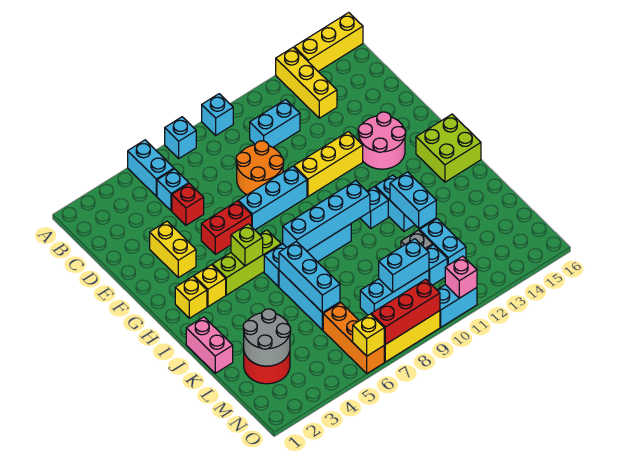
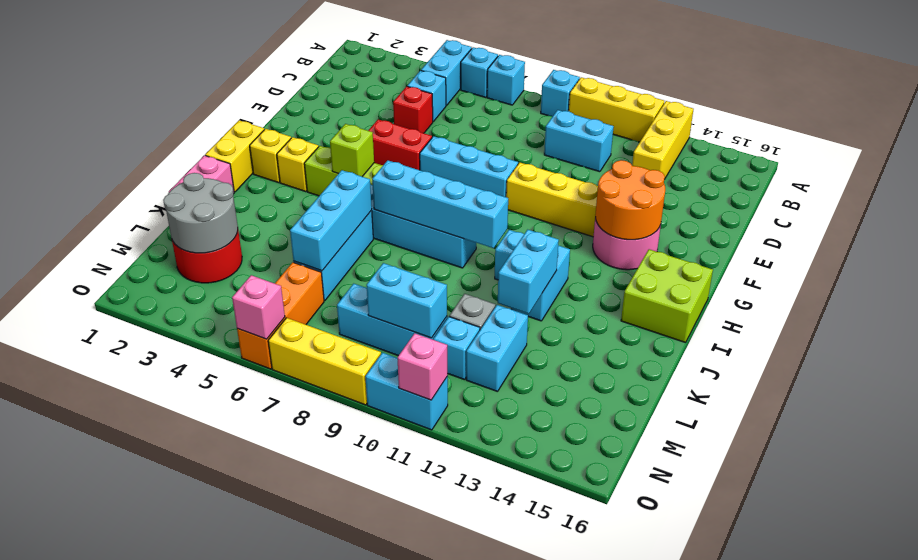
none -> cyan brick A6 level 1
yellow brick A14:A16 level 1 -> yellow brick A10:A12 level 1
orange round brick D8:E9 level 1 -> orange round brick F13:G14 level 2
yellow brick E3:F3 level 1 -> yellow brick H1:I1 level 1
yellow brick O6 level 2 -> pink brick O6 level 2
red brick O7:O9 level 2 -> none

